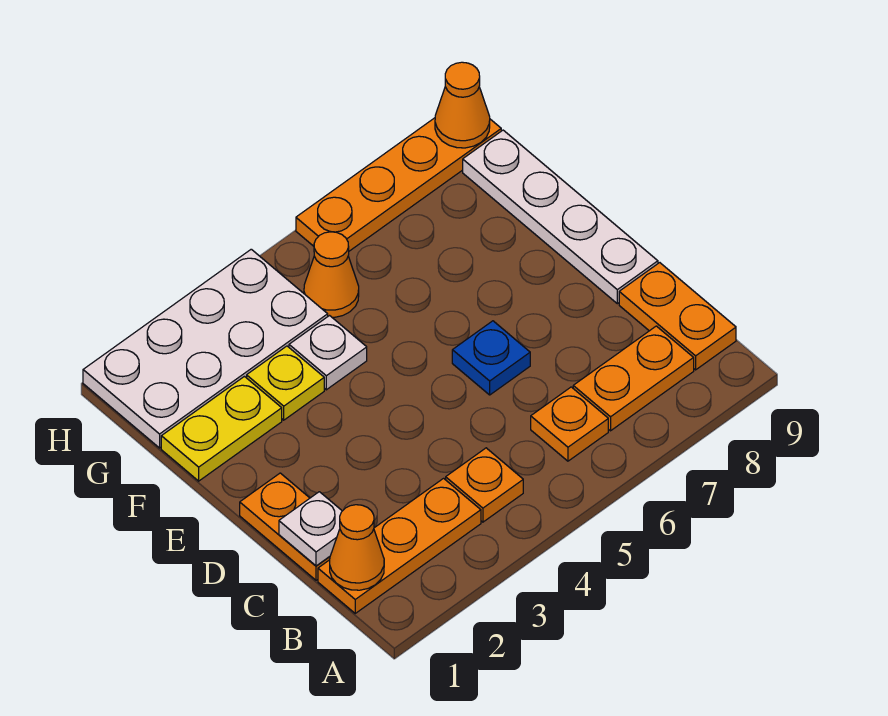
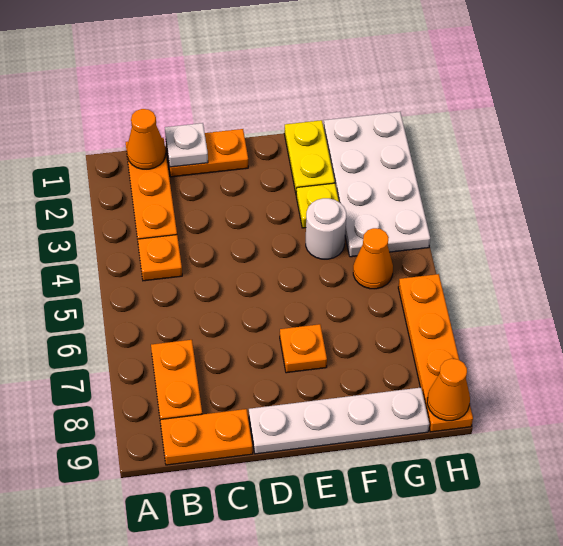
orange plate B6 level 1 -> orange plate E7 level 1
blue plate D6 level 1 -> none
white plate F4 level 1 -> white round brick F4 level 1

